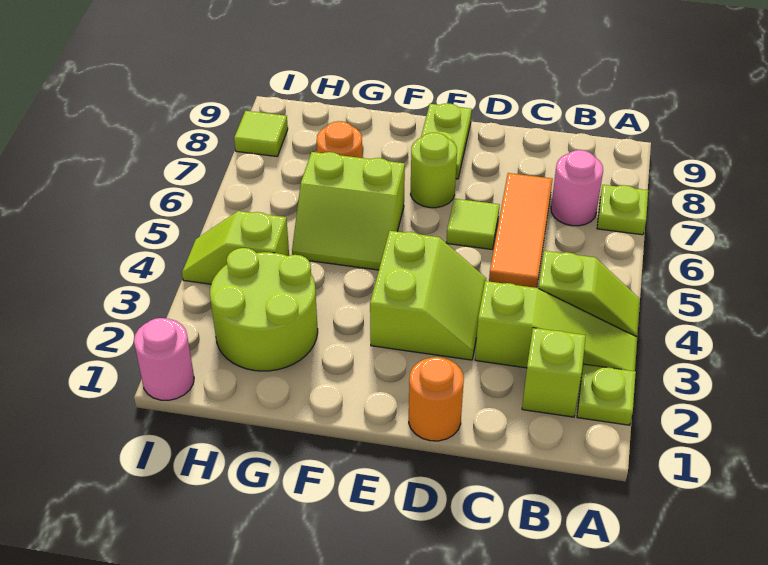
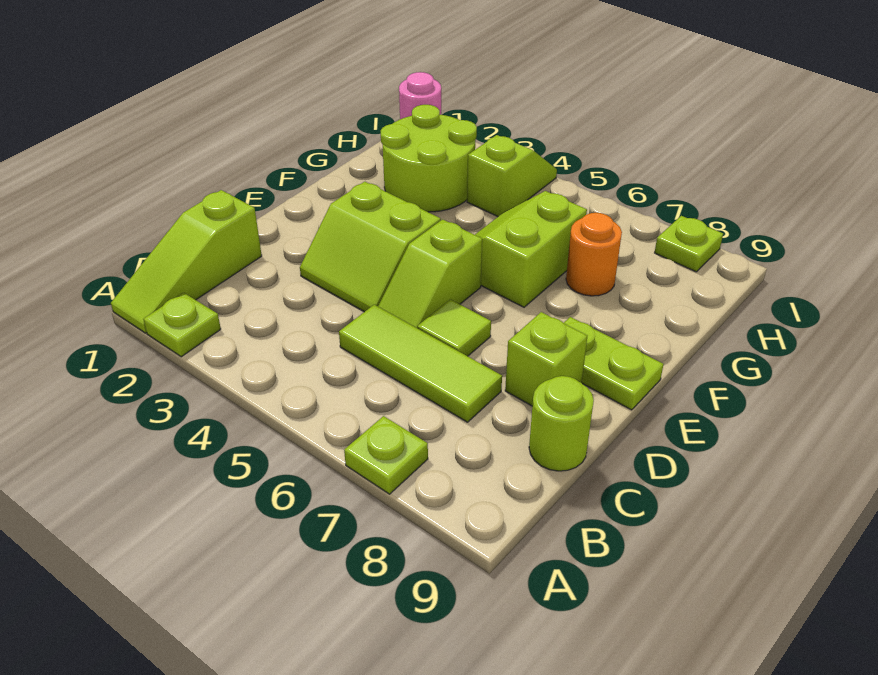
lime slope A3:C3 level 1 top C -> lime slope A1:C1 level 1 top C
lime slope A4:B4 level 1 top B -> lime slope D5:E5 level 1 top E
lime brick B2 level 1 -> lime brick D8 level 1
pink round brick B7 level 1 -> none
orange tile C5:C7 level 1 -> lime tile C5:C7 level 1
orange round brick D1 level 1 -> none
lime round brick E7 level 1 -> lime round brick C9 level 1
lime tile I8 level 1 -> lime plate I8 level 1

